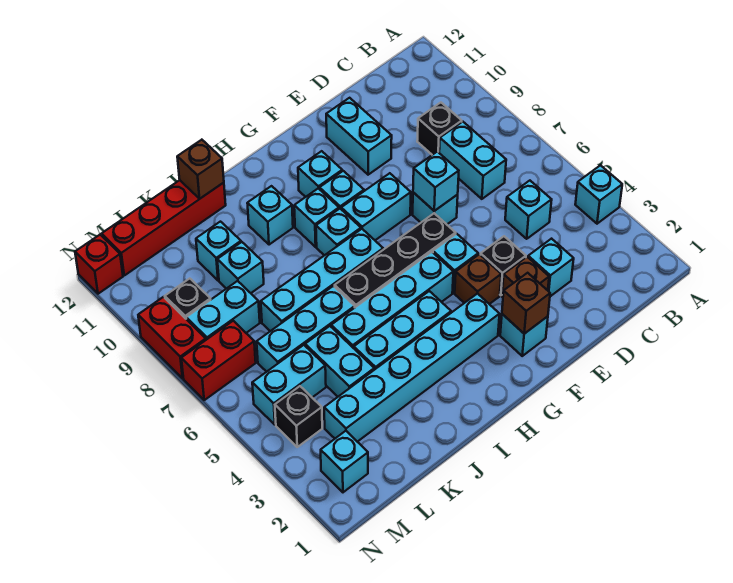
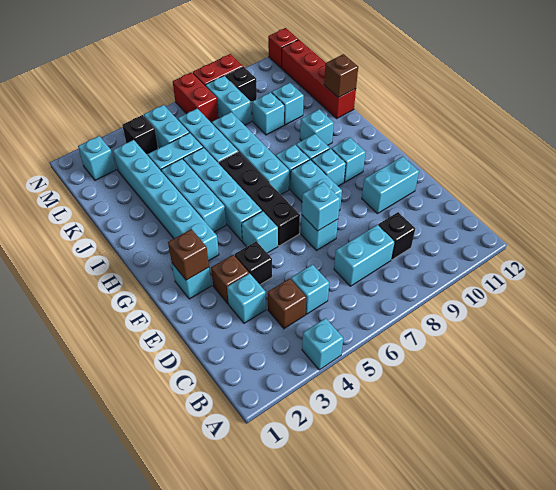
brown brick F4 level 1 -> brown brick C4 level 1

